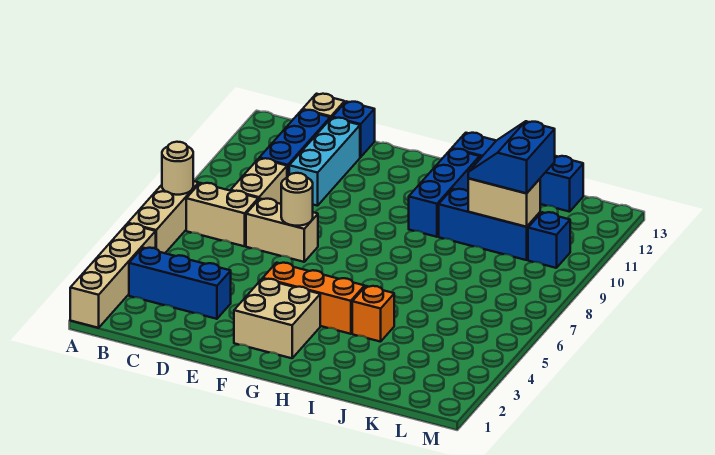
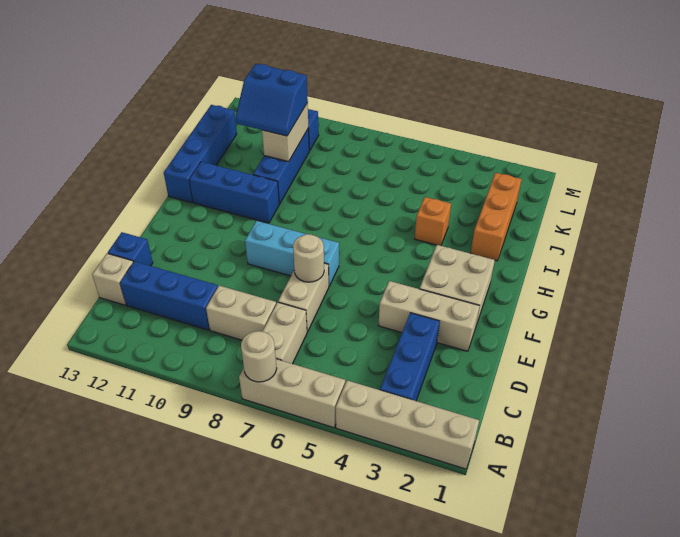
cyan brick D10:D12 level 1 -> cyan brick F7:F9 level 1
none -> tan brick E2:E4 level 1
orange brick F4:H4 level 1 -> orange brick I2:K2 level 1

